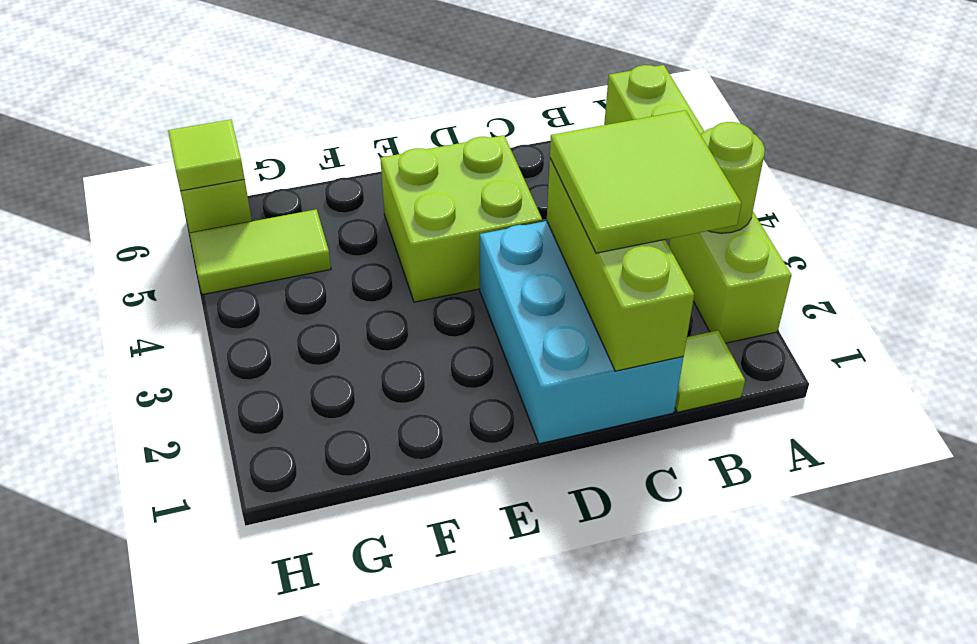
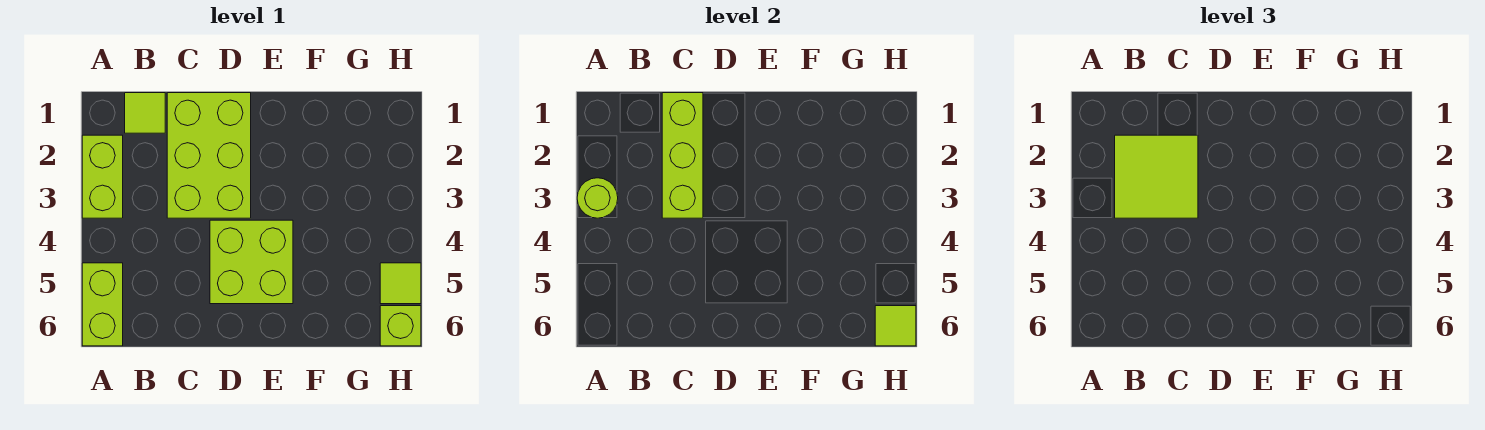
cyan brick C1:D3 level 1 -> lime brick C1:D3 level 1
lime tile G5:H5 level 1 -> lime tile H5 level 1

